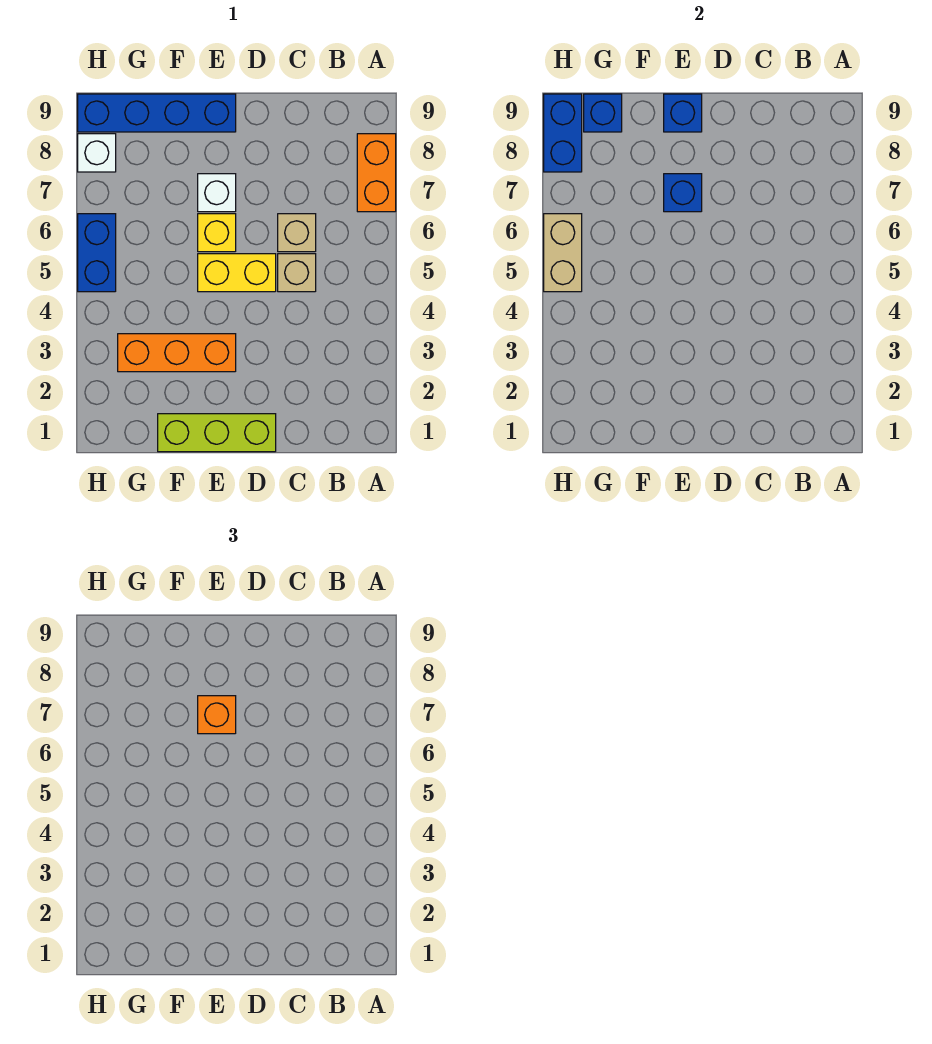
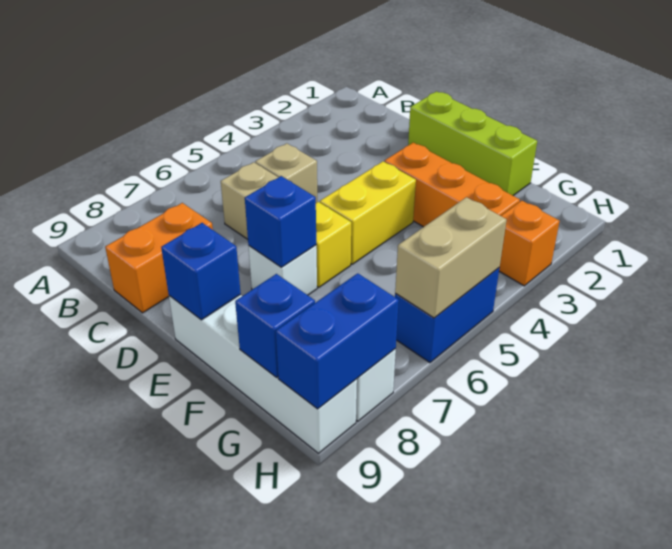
orange brick A7:A8 level 1 -> orange brick C8:C9 level 1
yellow brick D5:E5 level 1 -> yellow brick E4:E5 level 1
orange brick E7 level 3 -> orange brick H3 level 1
blue brick E9:H9 level 1 -> white brick E9:H9 level 1

